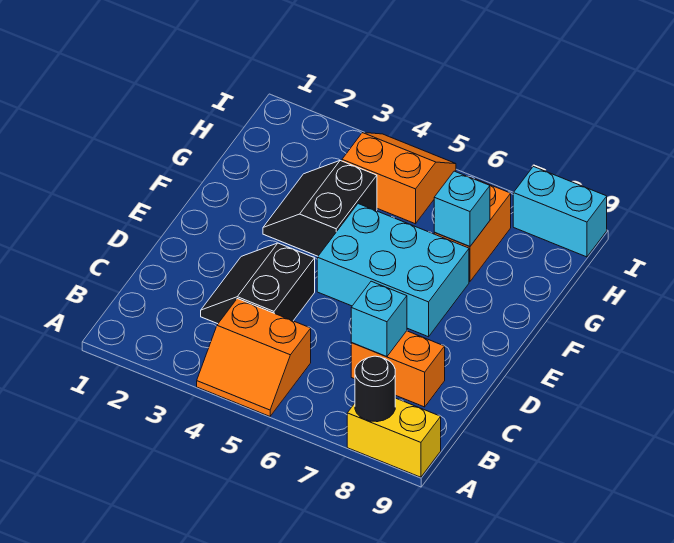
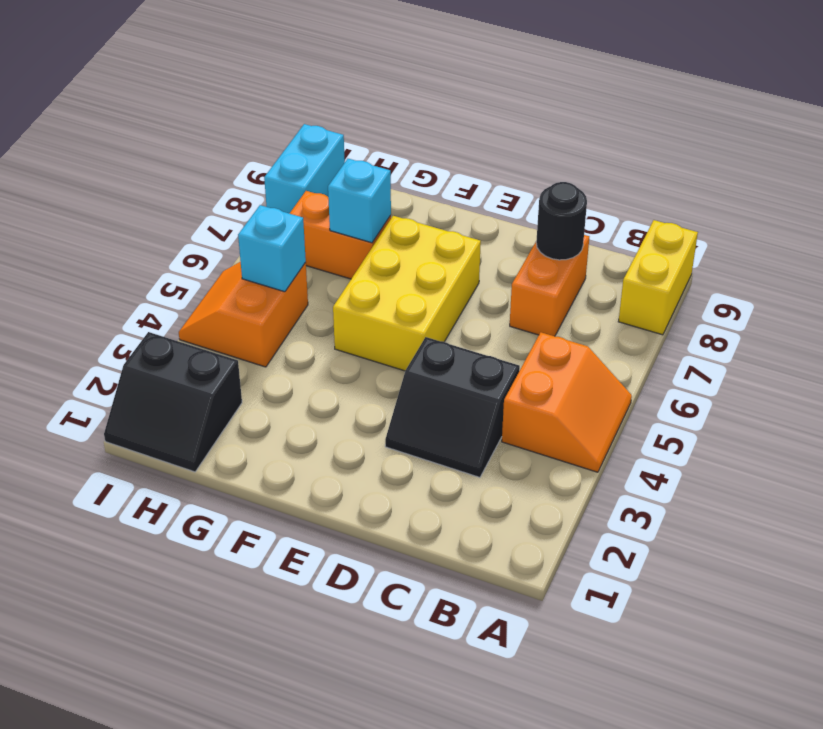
black round brick A8 level 2 -> black round brick C8 level 2
cyan brick C7 level 2 -> cyan brick H5 level 2
cyan brick E5:F7 level 1 -> yellow brick E5:F7 level 1
black slope F3:G4 level 1 top 4 -> black slope H1:I2 level 1 top 2

